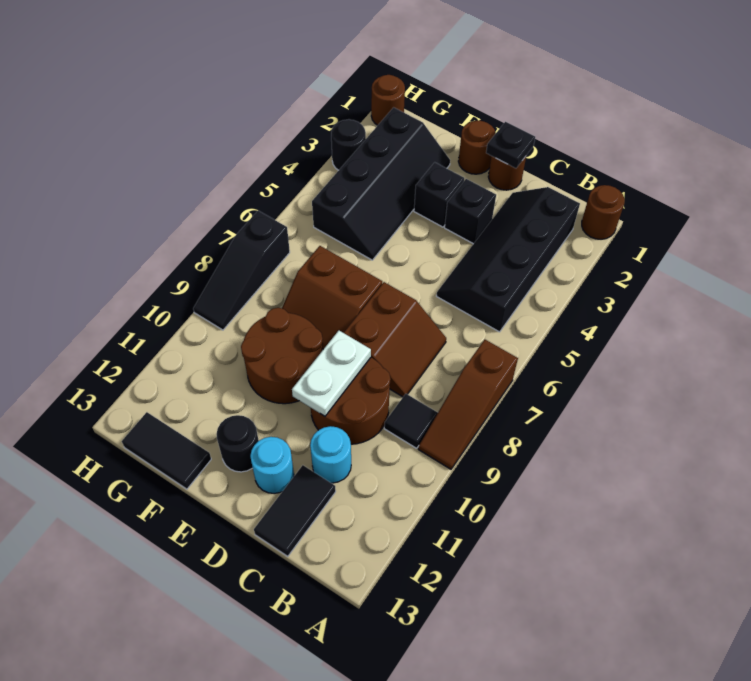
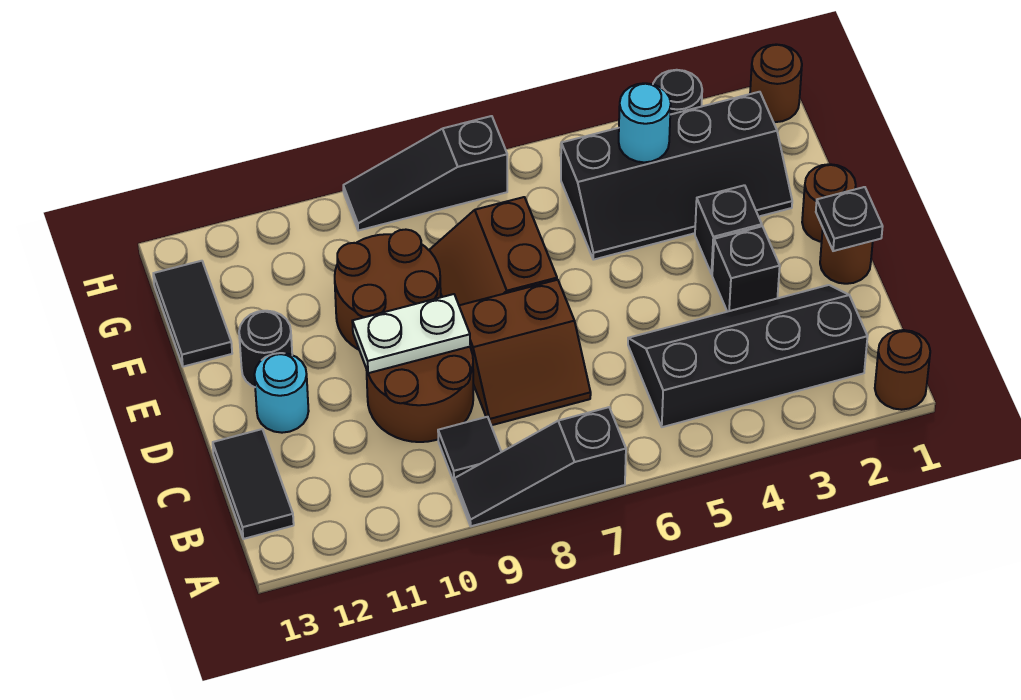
brown slope A7:A9 level 1 top 7 -> black slope A7:A9 level 1 top 7
cyan round brick C11 level 1 -> cyan round brick G4 level 2
black tile C12:C13 level 1 -> black tile B13:C13 level 1

